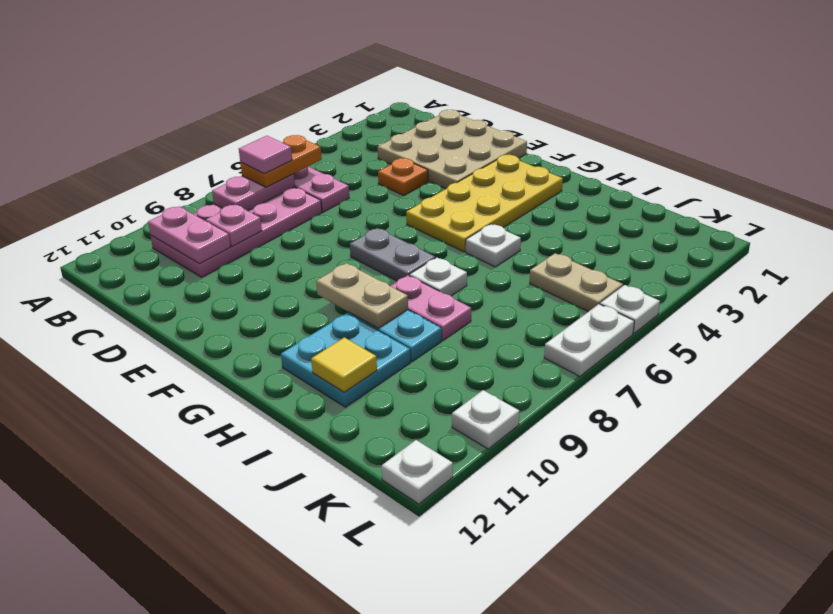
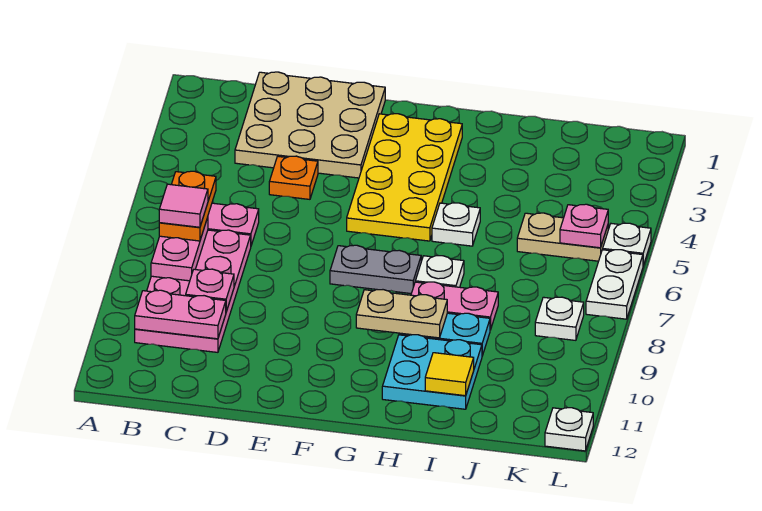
none -> pink plate K5 level 2
white plate L10 level 1 -> white plate K8 level 1

